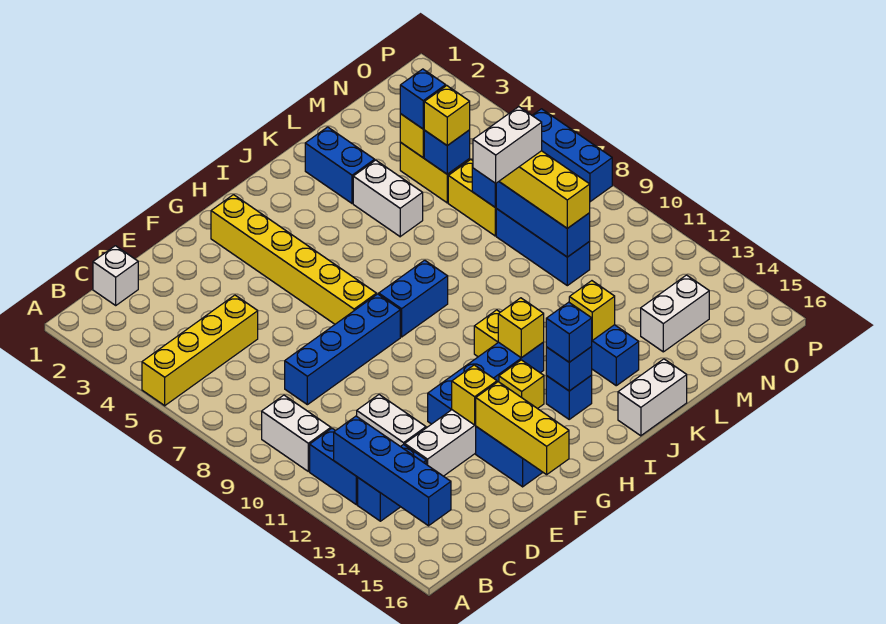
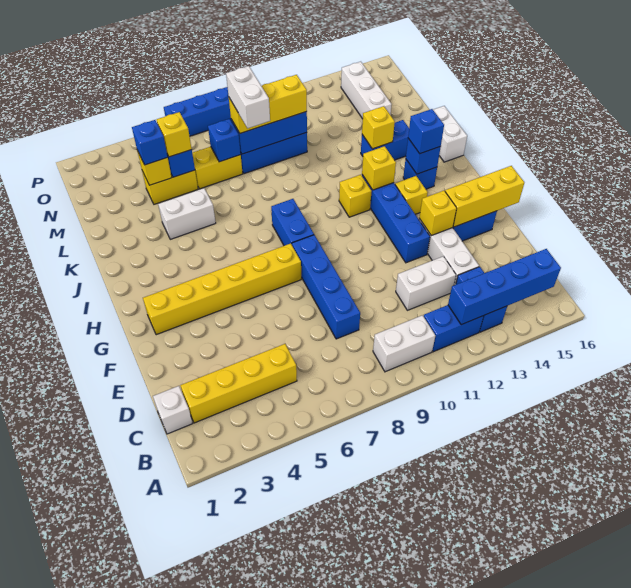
yellow brick A5:D5 level 1 -> yellow brick C2:C5 level 1
blue brick K2:K3 level 1 -> none
white brick M14:N14 level 1 -> white brick M14:O14 level 1

